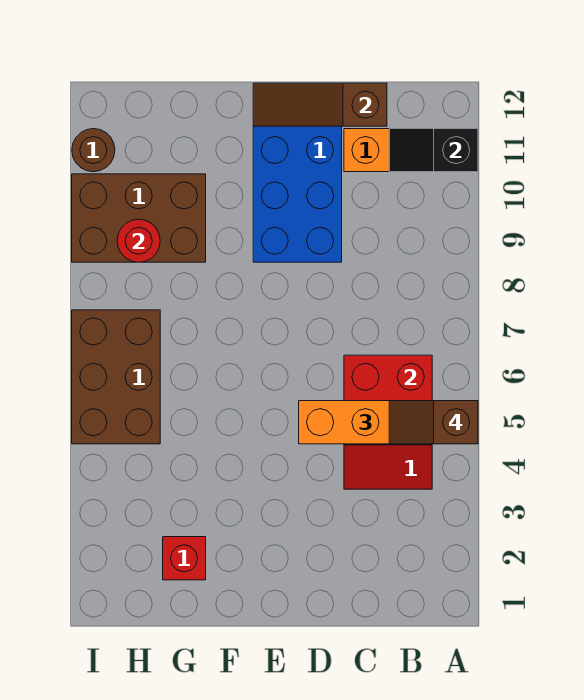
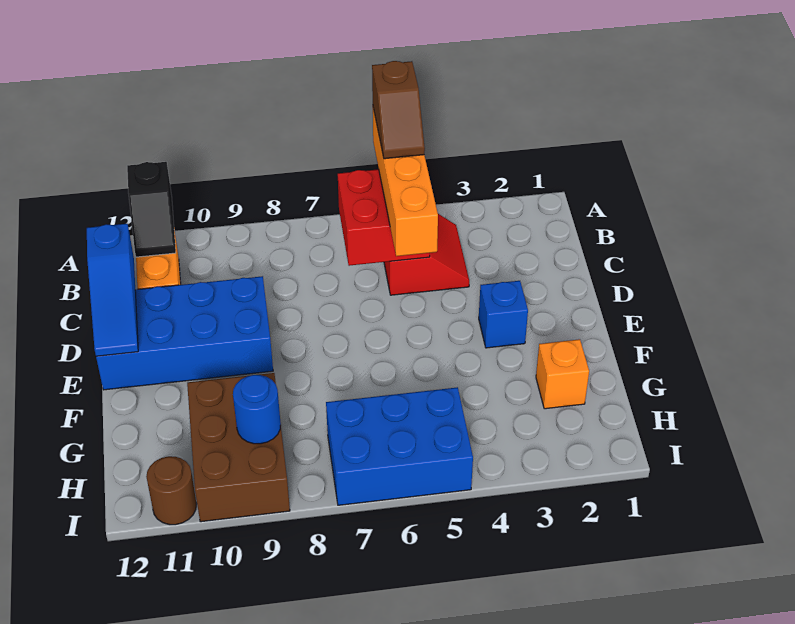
brown slope C12:E12 level 2 top C -> blue slope C12:E12 level 2 top C
none -> blue brick E3 level 1
red brick G2 level 1 -> orange brick G2 level 1
brown brick H5:I7 level 1 -> blue brick H5:I7 level 1
red round brick H9 level 2 -> blue round brick H9 level 2

